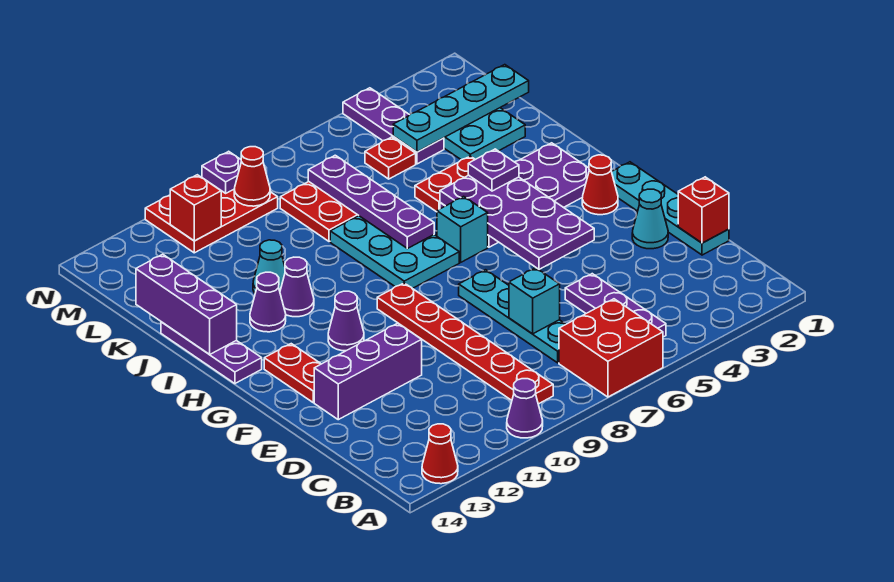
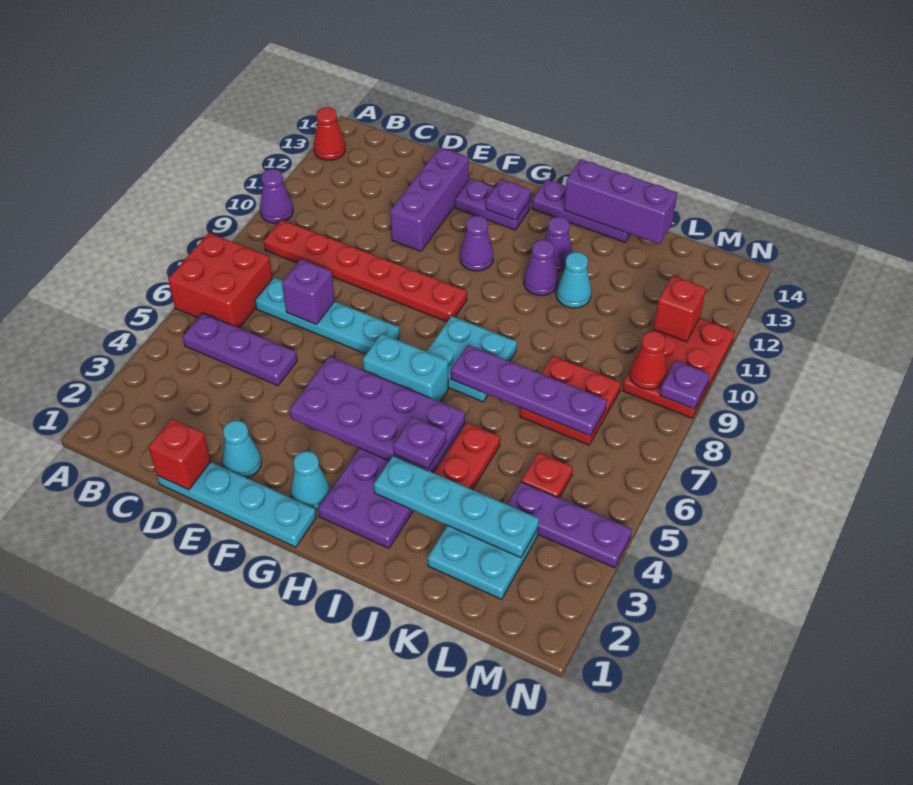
cyan brick D7 level 2 -> purple brick D7 level 2
red plate F13:G13 level 1 -> purple plate F13:G13 level 1
red cone G2 level 1 -> cyan cone G2 level 1
none -> purple plate G13 level 2
cyan brick H6 level 1 -> cyan brick G6:H6 level 1
cyan plate H7:J8 level 1 -> cyan plate H7:I8 level 1
cyan plate L1:L4 level 2 -> cyan plate I3:L3 level 2

